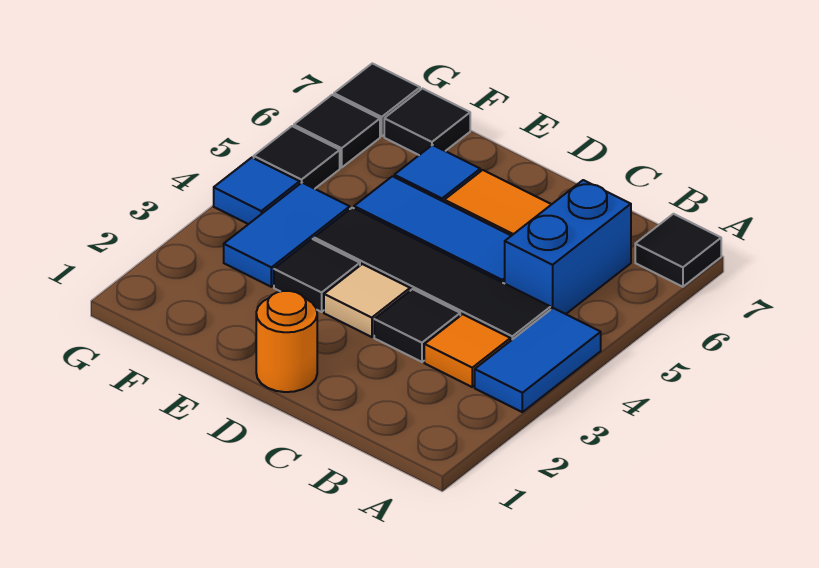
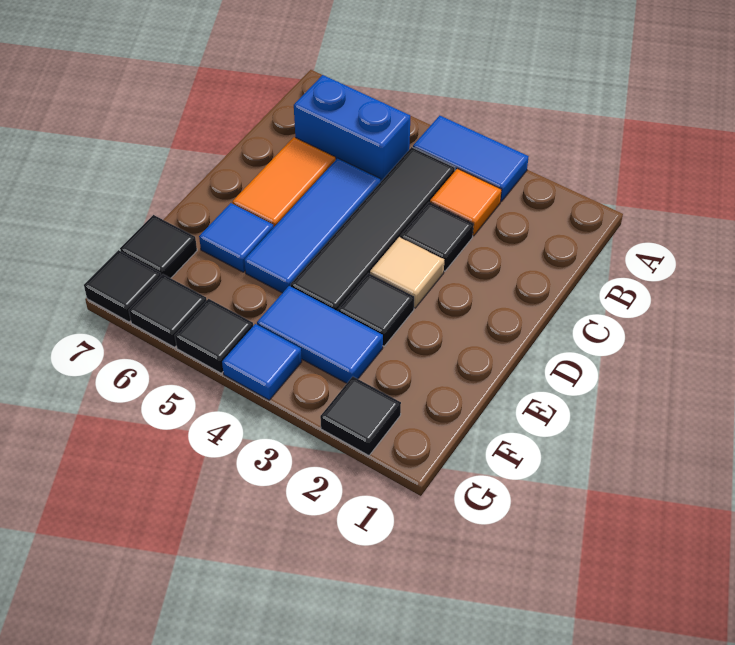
black tile A7 level 1 -> black tile G2 level 1
orange round brick D1 level 1 -> none

